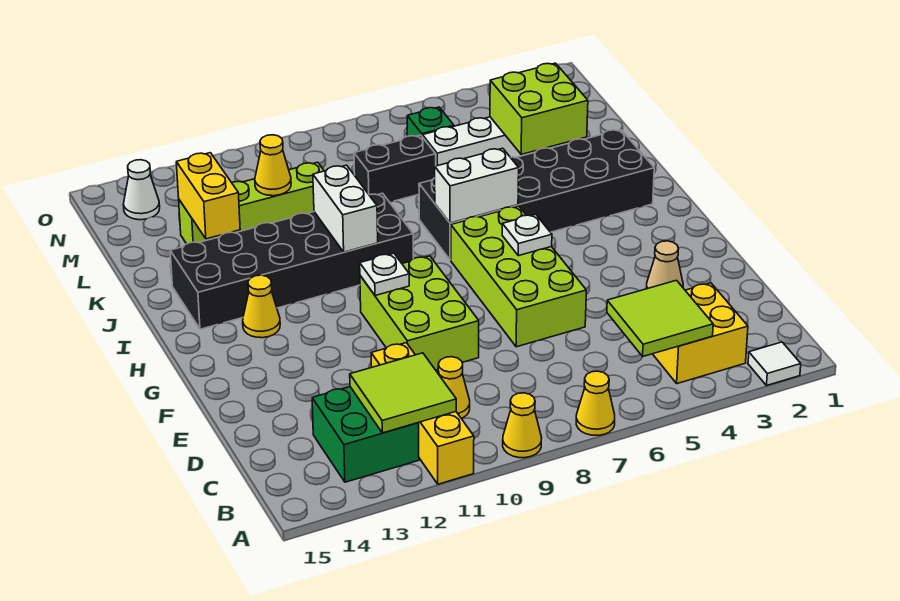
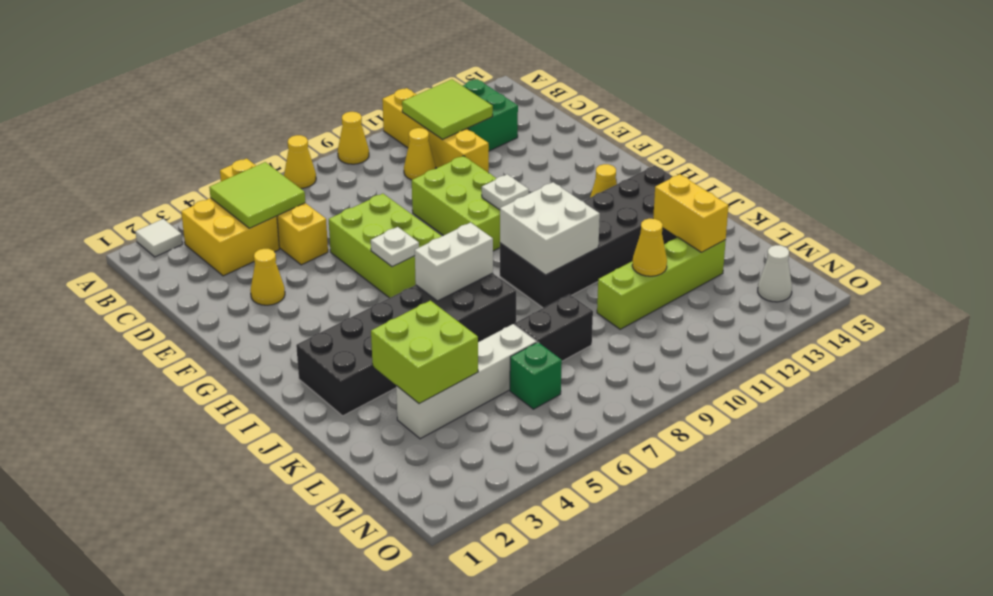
none -> yellow brick A5:D5 level 1
tan cone E3 level 1 -> yellow cone E3 level 1
lime brick E6:H7 level 1 -> lime brick E6:G7 level 1
white brick I10:J10 level 2 -> white brick I9:J10 level 2

